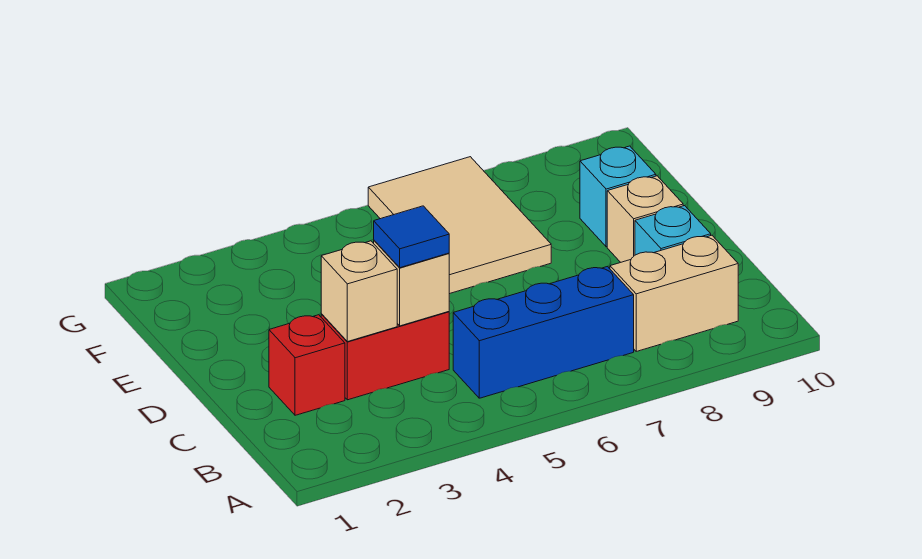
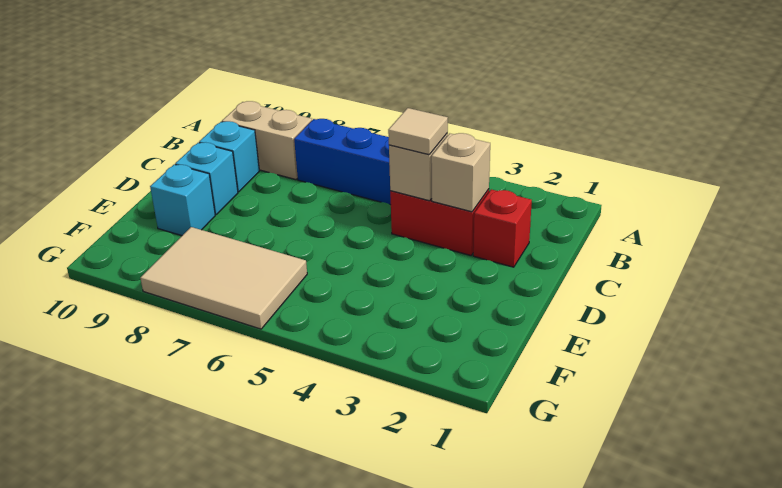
blue tile C4 level 3 -> tan tile C4 level 3
tan brick D9 level 1 -> cyan brick D9 level 1
tan tile E6:G7 level 1 -> tan tile F6:G8 level 1

